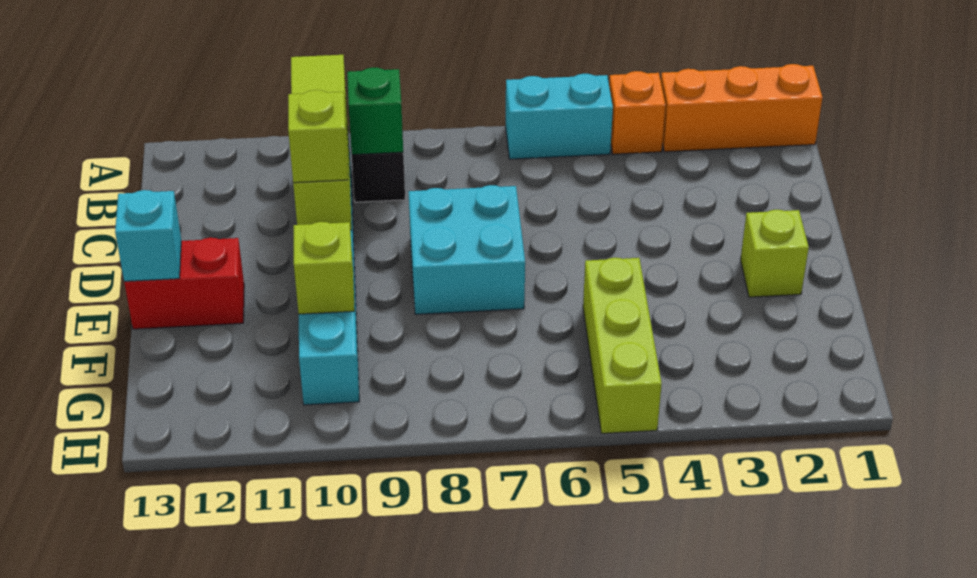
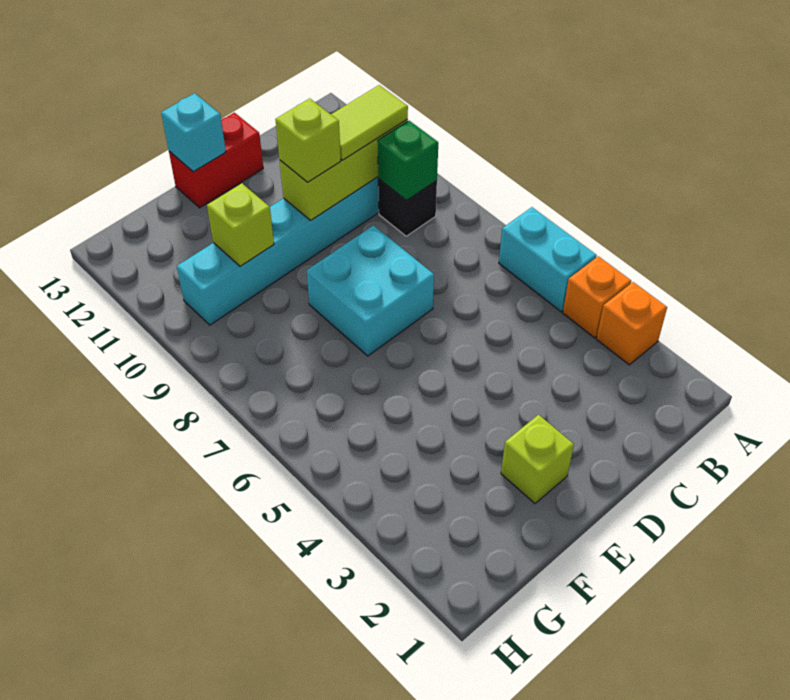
orange brick A1:A3 level 1 -> orange brick A3 level 1
red brick E12:E13 level 1 -> red brick D13:E13 level 1
lime brick F5:H5 level 1 -> none

